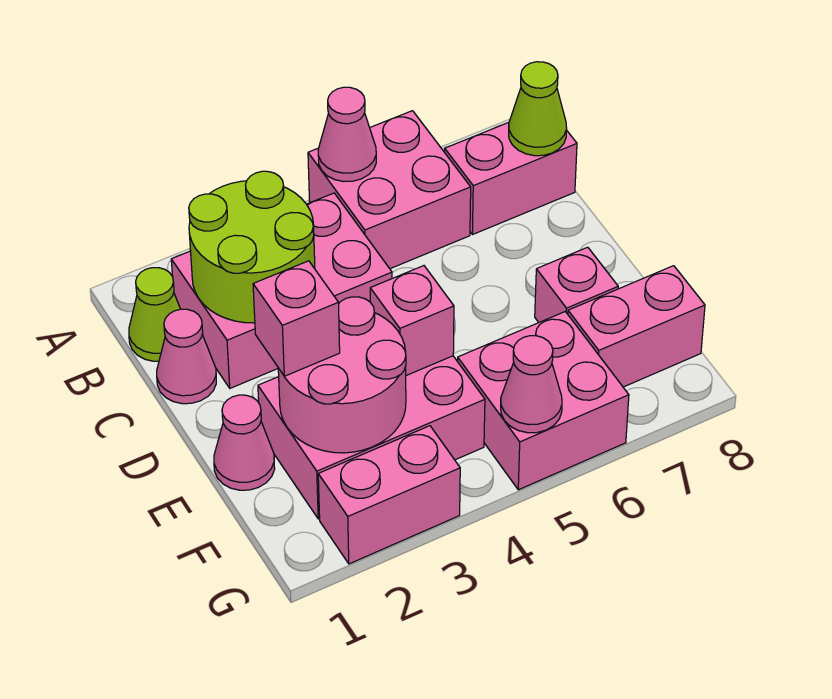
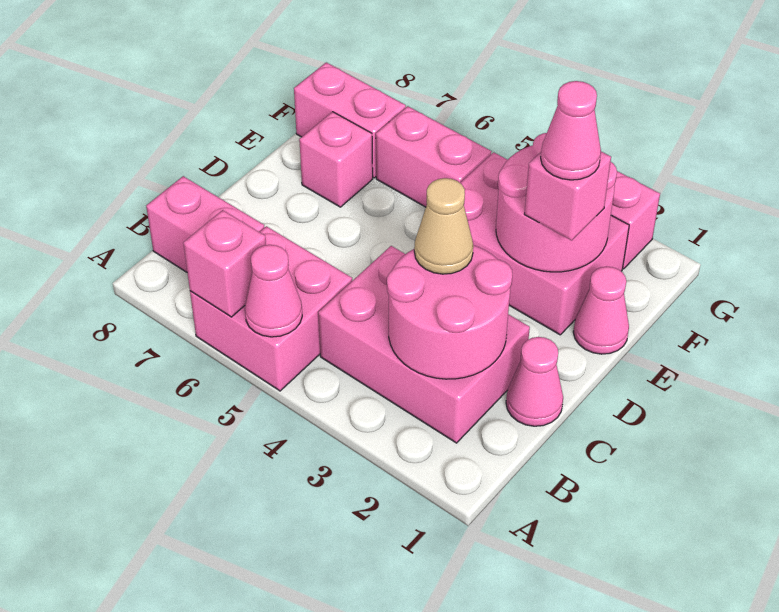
lime cone B1 level 1 -> none
lime round brick B2:C3 level 2 -> pink round brick B2:C3 level 2
lime cone B8 level 2 -> none
none -> tan cone C3 level 3
pink brick E4 level 2 -> pink brick A6 level 2
pink brick F5:G6 level 1 -> pink brick F5:F6 level 1
pink cone G5 level 2 -> pink cone E2 level 4

